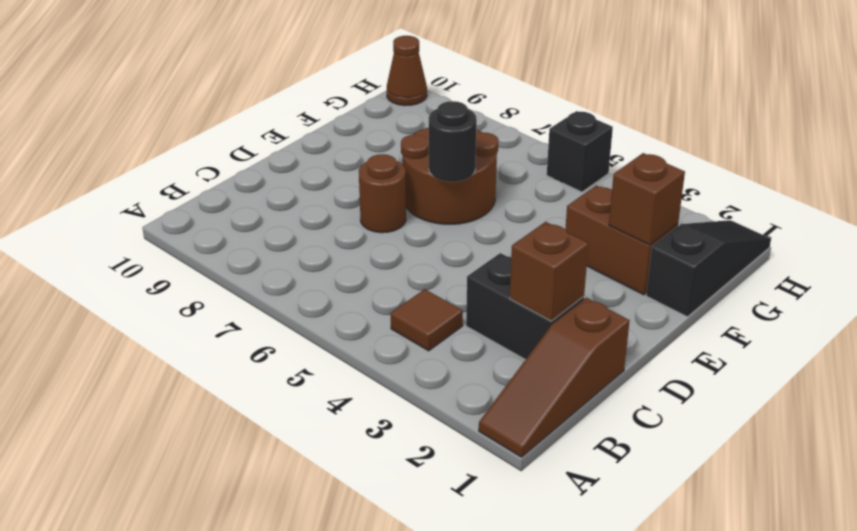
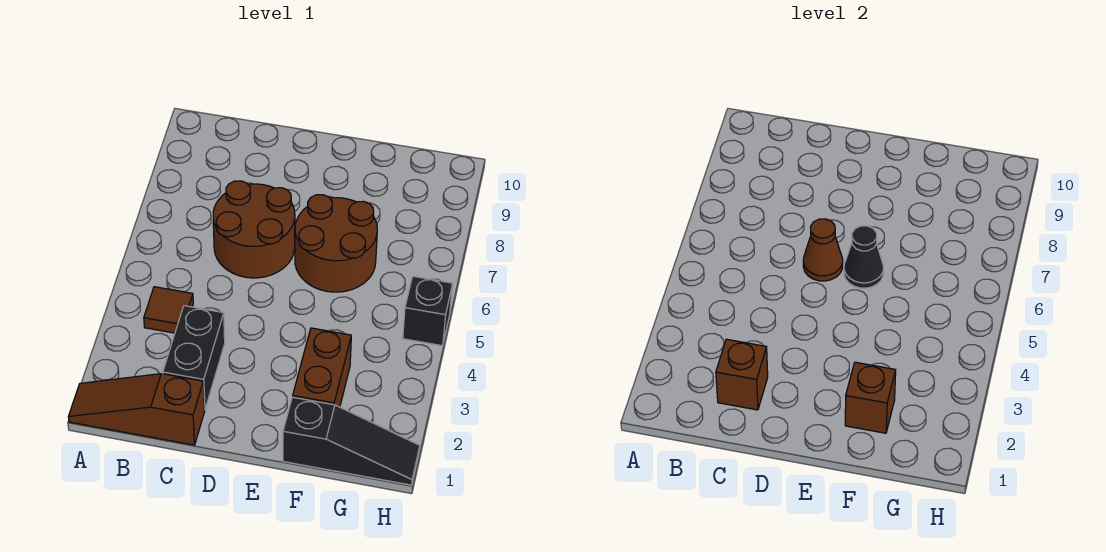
brown round brick D7 level 1 -> brown round brick C6:D7 level 1
black round brick E6 level 2 -> black cone E6 level 2
brown cone H10 level 1 -> brown cone D6 level 2

